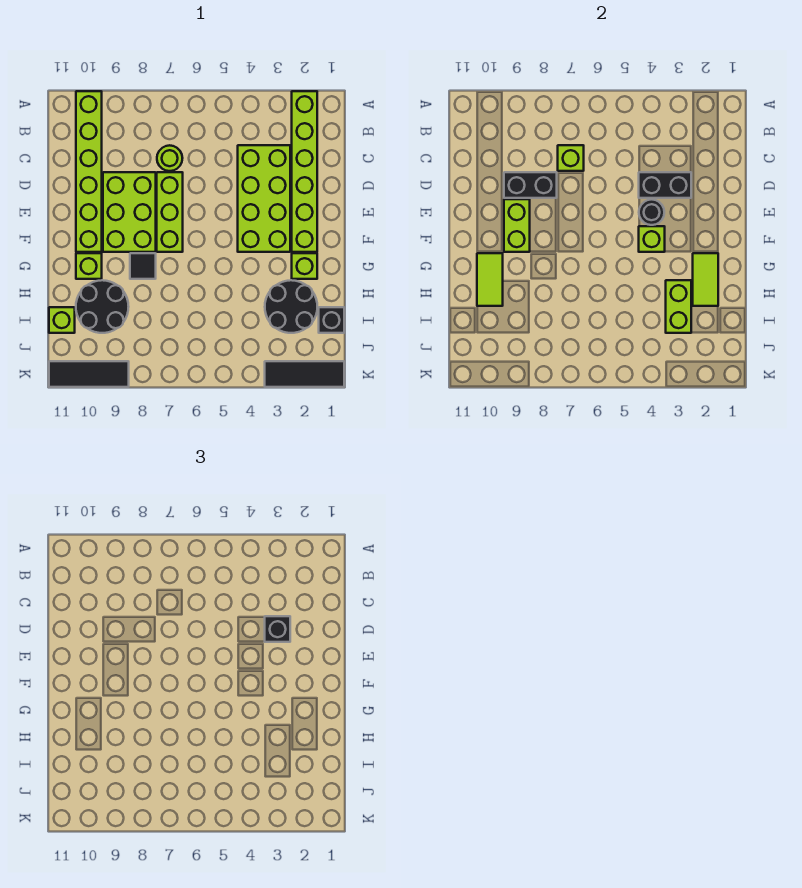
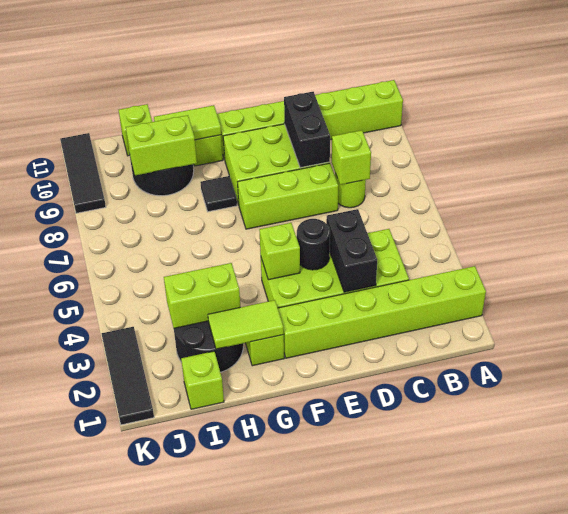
black brick D3 level 3 -> none
lime brick E9:F9 level 2 -> lime brick H9:I9 level 2
black brick I1 level 1 -> lime brick I1 level 1

